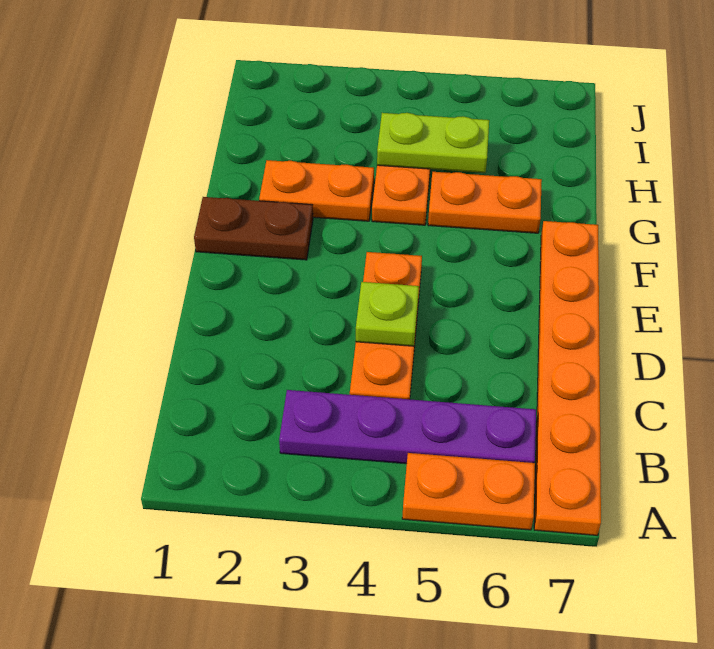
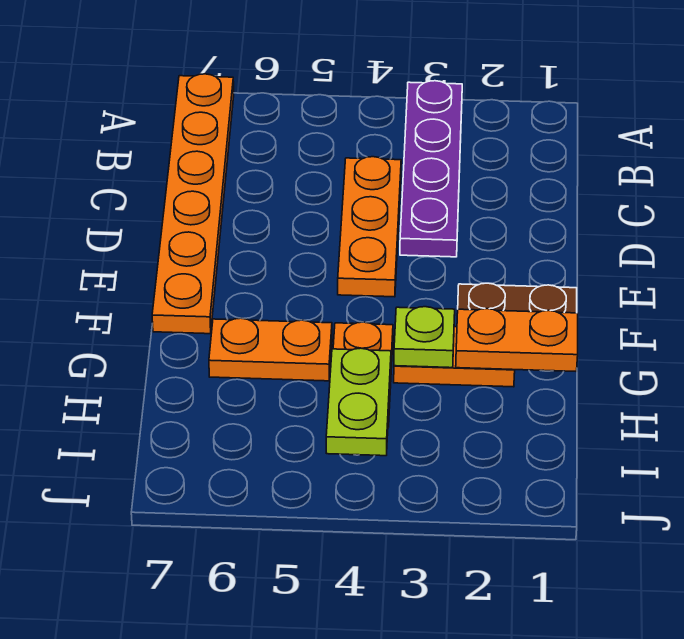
orange plate A5:A6 level 1 -> orange plate G1:G2 level 2
purple plate B3:B6 level 1 -> purple plate A3:D3 level 1
lime plate D4 level 2 -> lime plate G3 level 2
lime plate H4:H5 level 2 -> lime plate H4:I4 level 2

